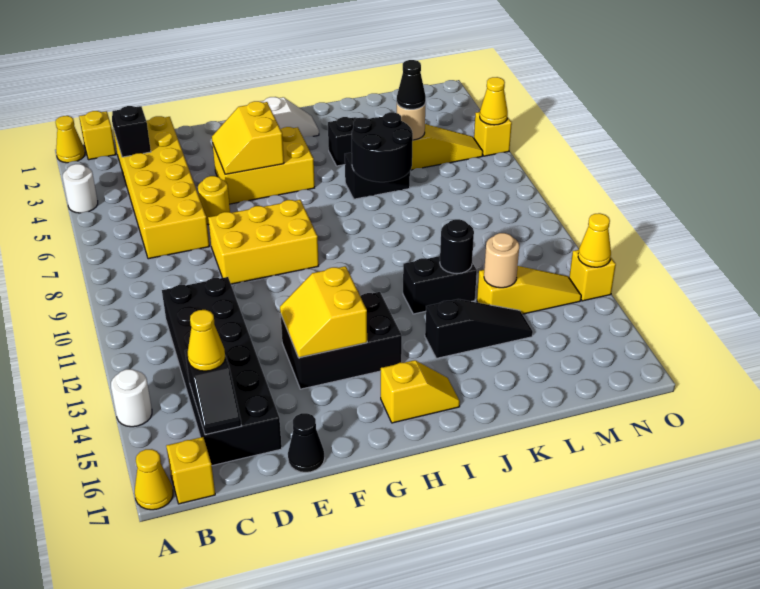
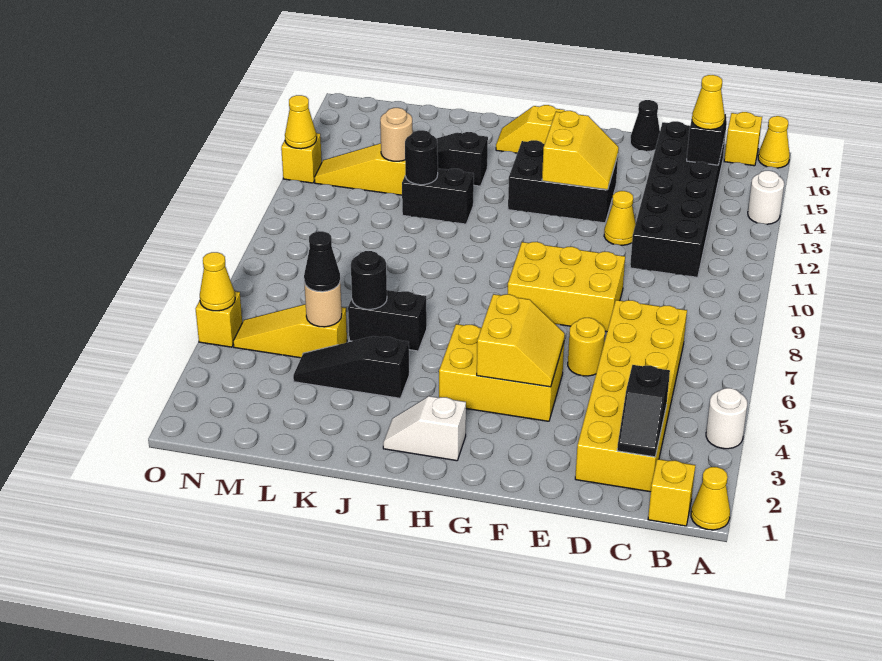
none -> yellow cone E12 level 1
black round brick J6:K7 level 2 -> black round brick K6 level 2

